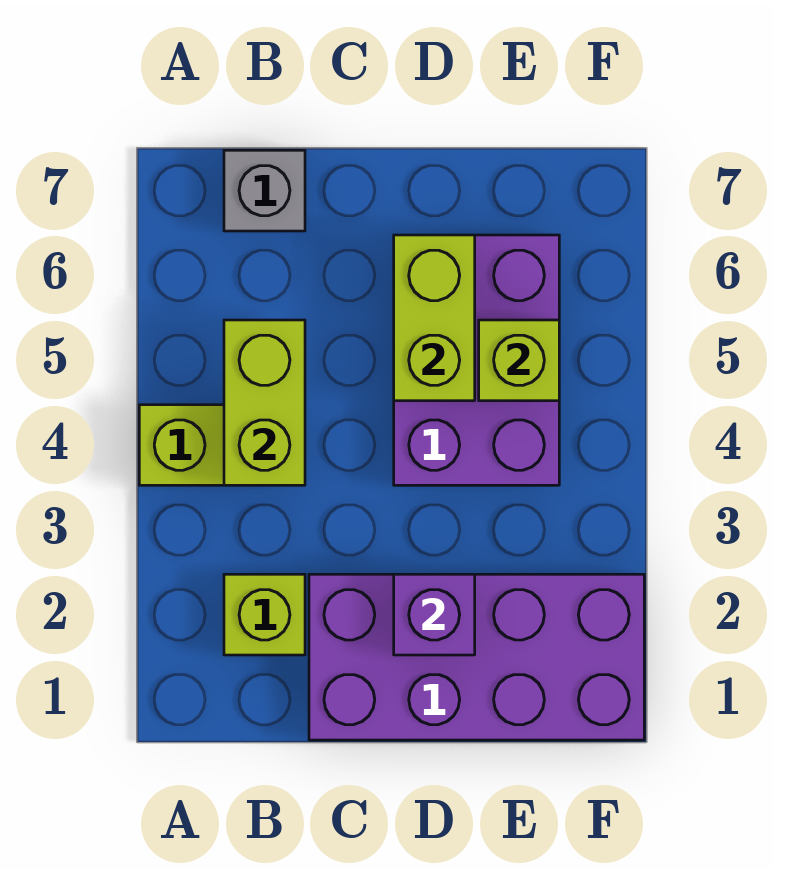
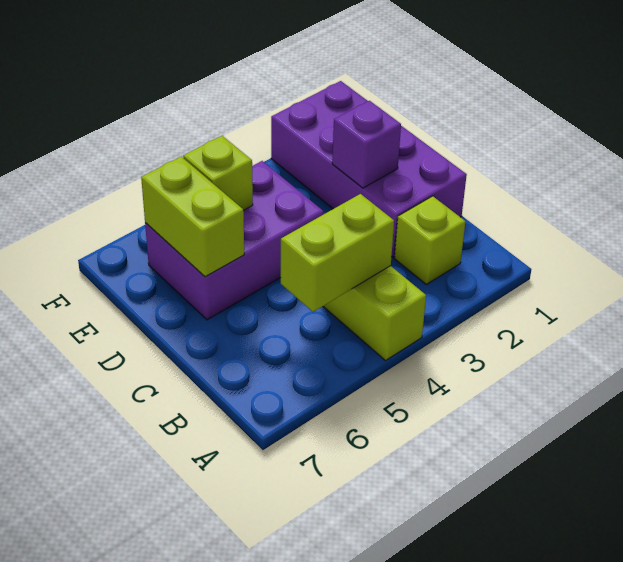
grey brick B7 level 1 -> none
lime brick D5:D6 level 2 -> lime brick D6:E6 level 2

